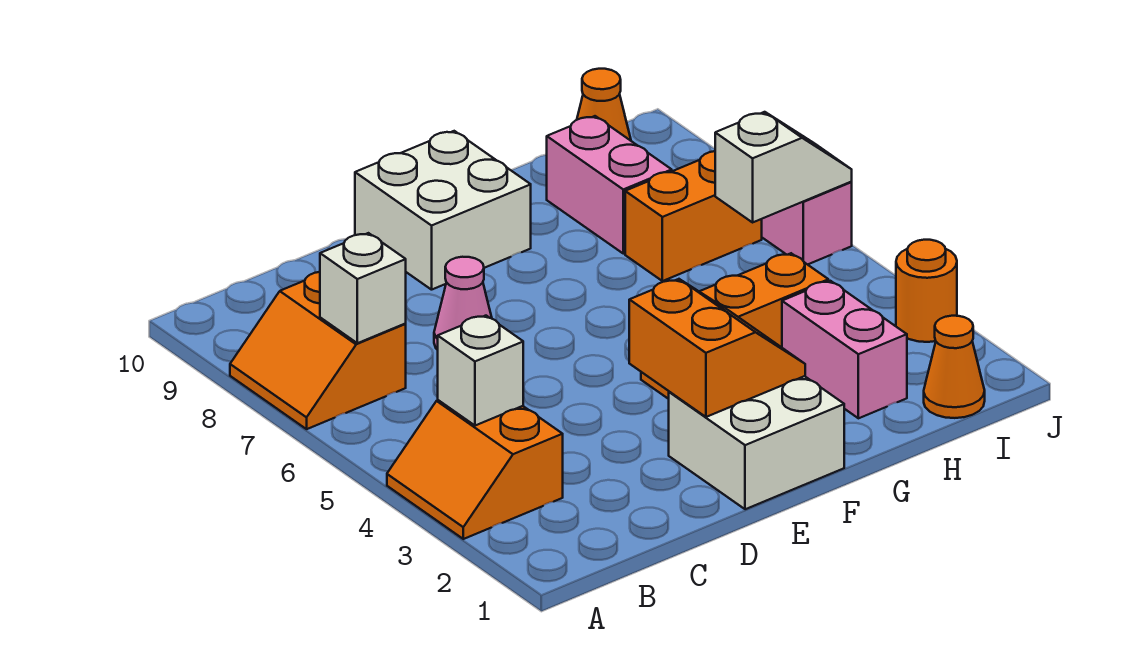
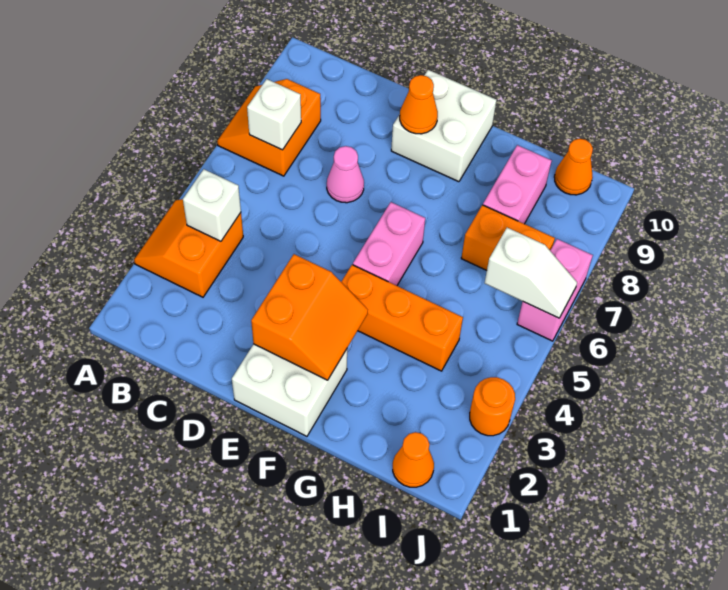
none -> orange cone E9 level 2
pink brick H2:H3 level 1 -> pink brick F5:F6 level 1

